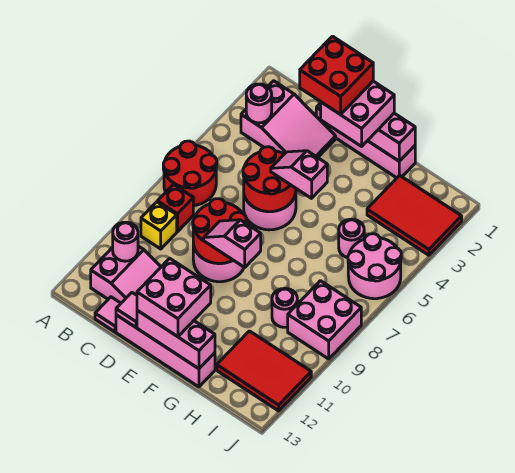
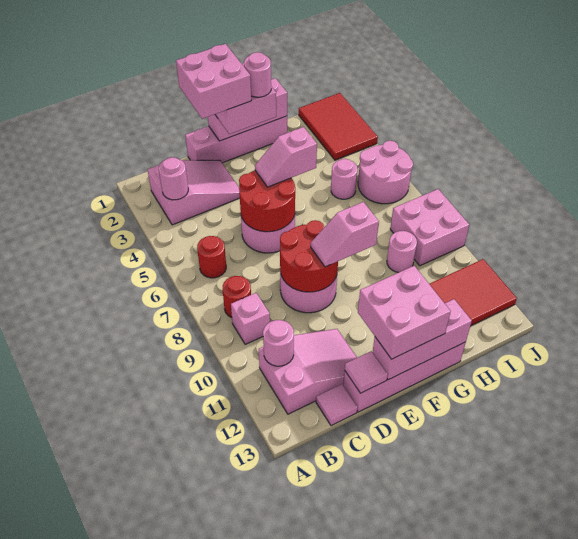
red round brick A6:B7 level 1 -> red round brick B6 level 1
red brick B8 level 1 -> red round brick B8 level 1
yellow brick B9 level 1 -> pink brick B9 level 1
red brick D1:E2 level 4 -> pink brick D1:E2 level 4
none -> pink round brick F2 level 4
red tile H2:J3 level 1 -> red tile I1:J3 level 1

